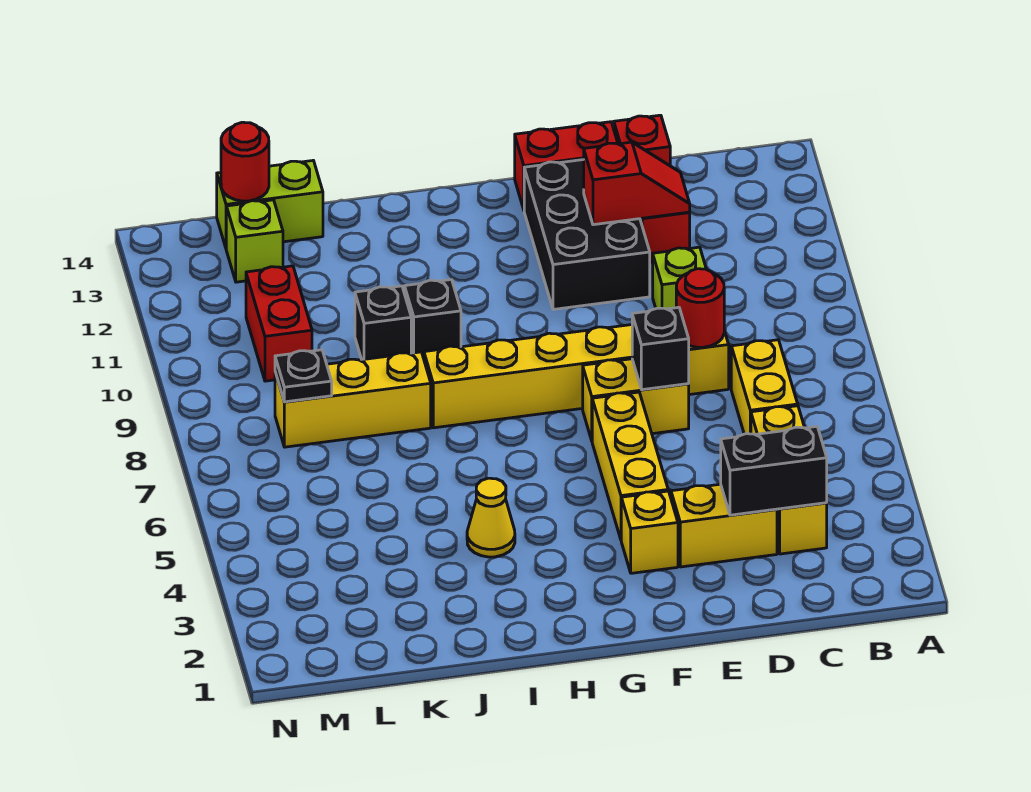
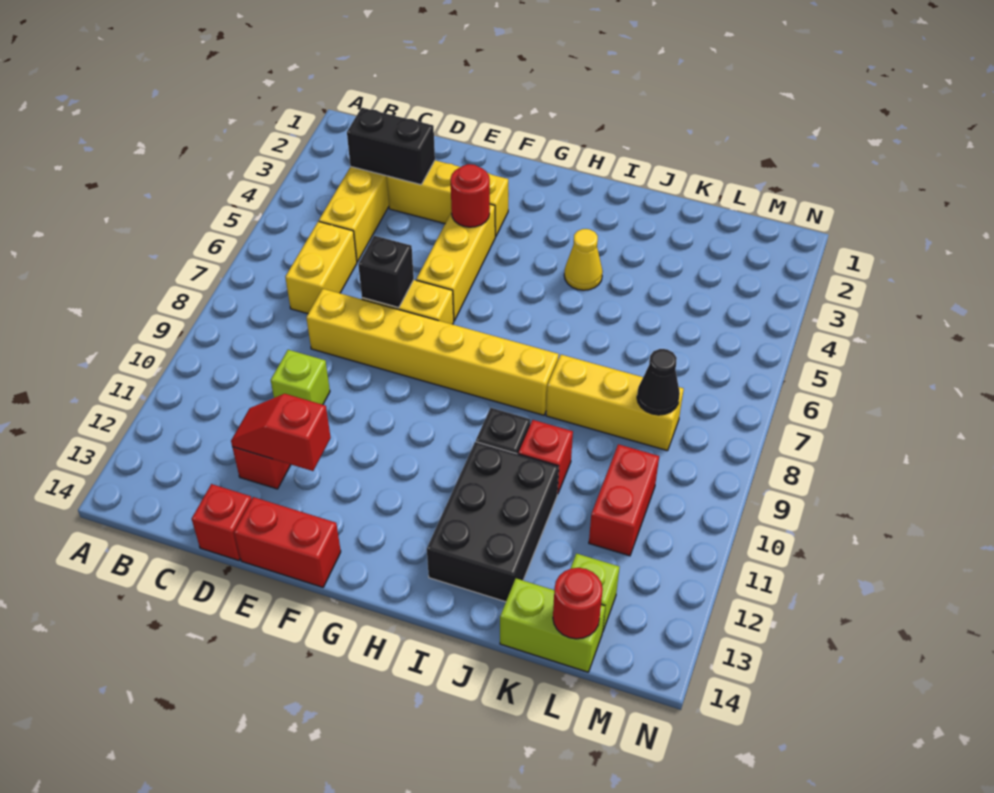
red round brick D8 level 2 -> red round brick F4 level 2
black brick E11:F13 level 1 -> black brick I11:J13 level 1
black brick J10 level 1 -> red brick J10 level 1
black plate L8 level 2 -> black cone L8 level 2

